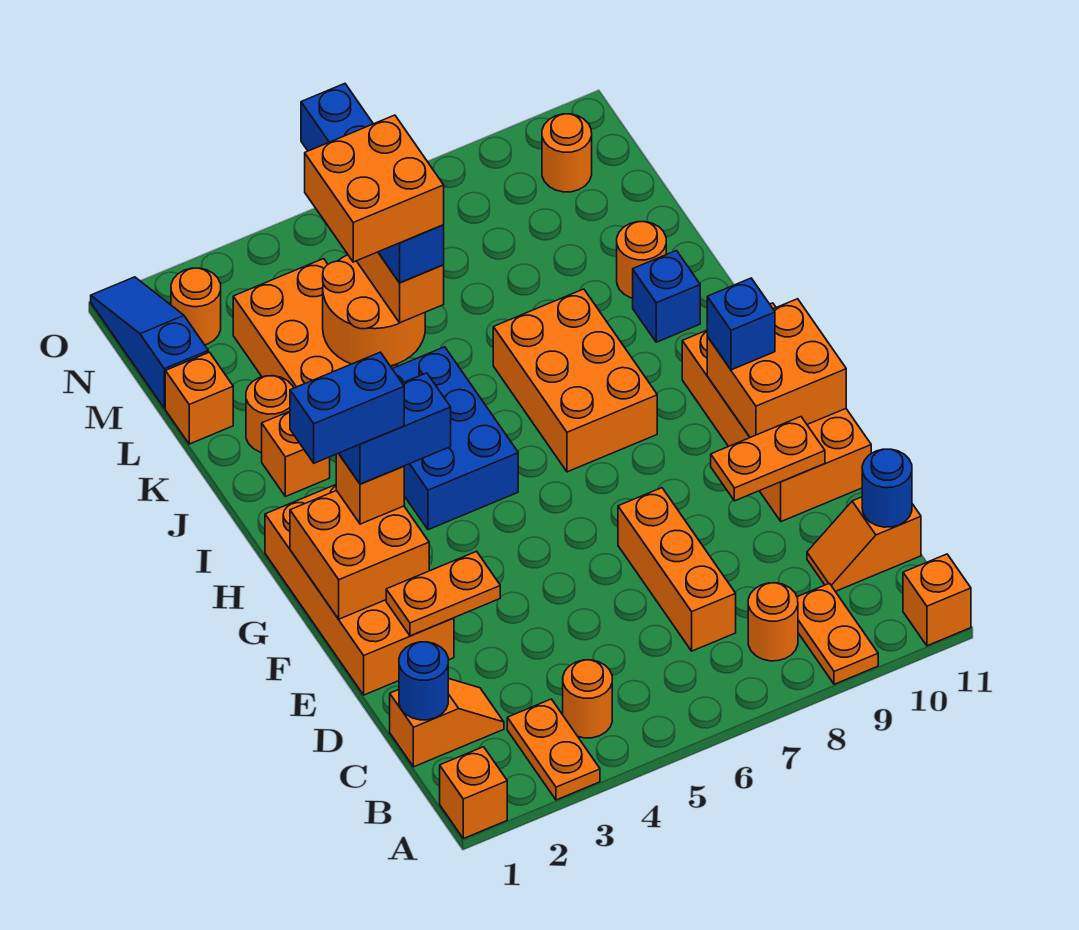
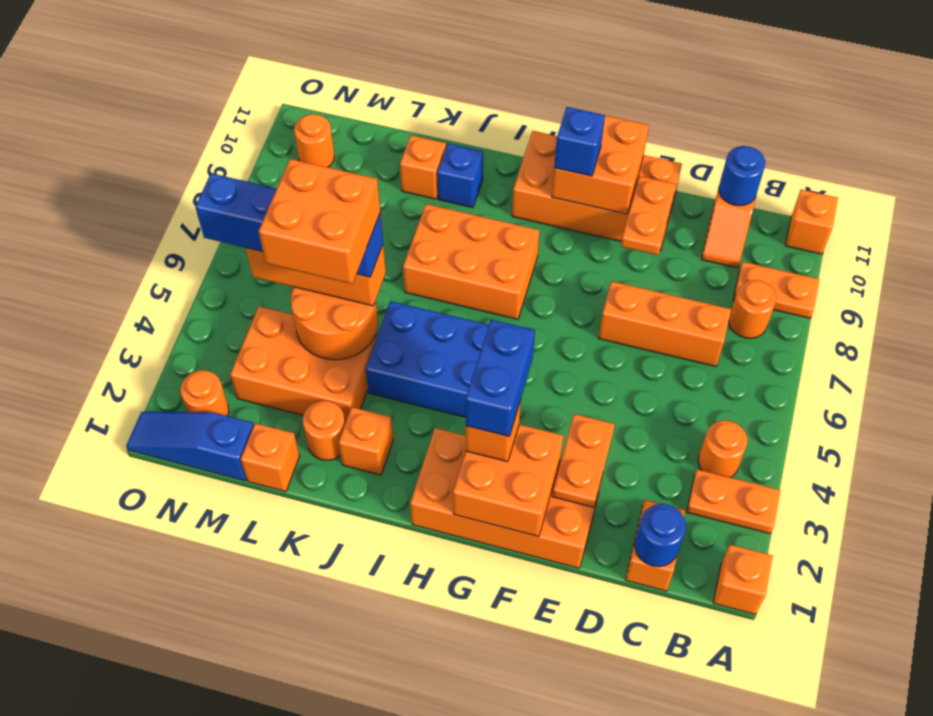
blue brick G1:G2 level 5 -> none
orange round brick K10 level 1 -> orange brick K10 level 1

